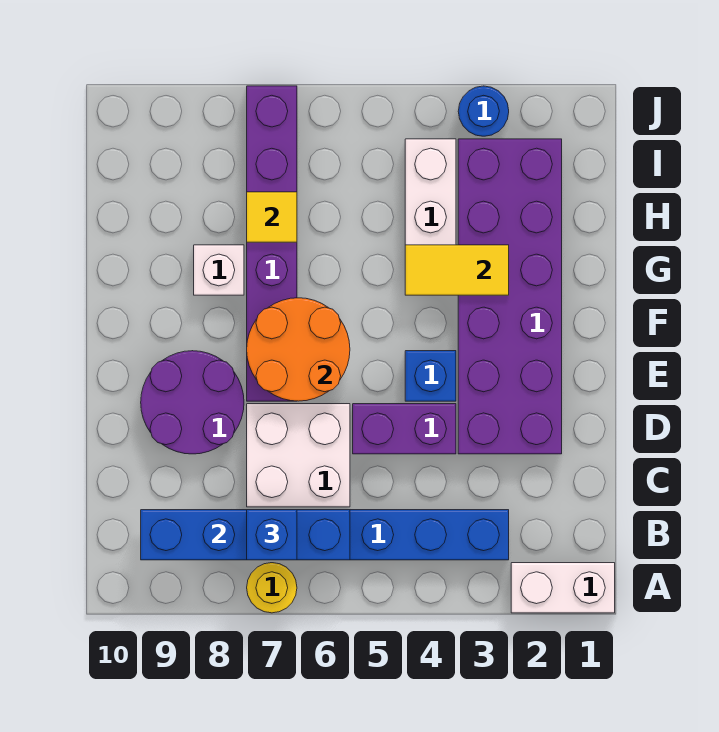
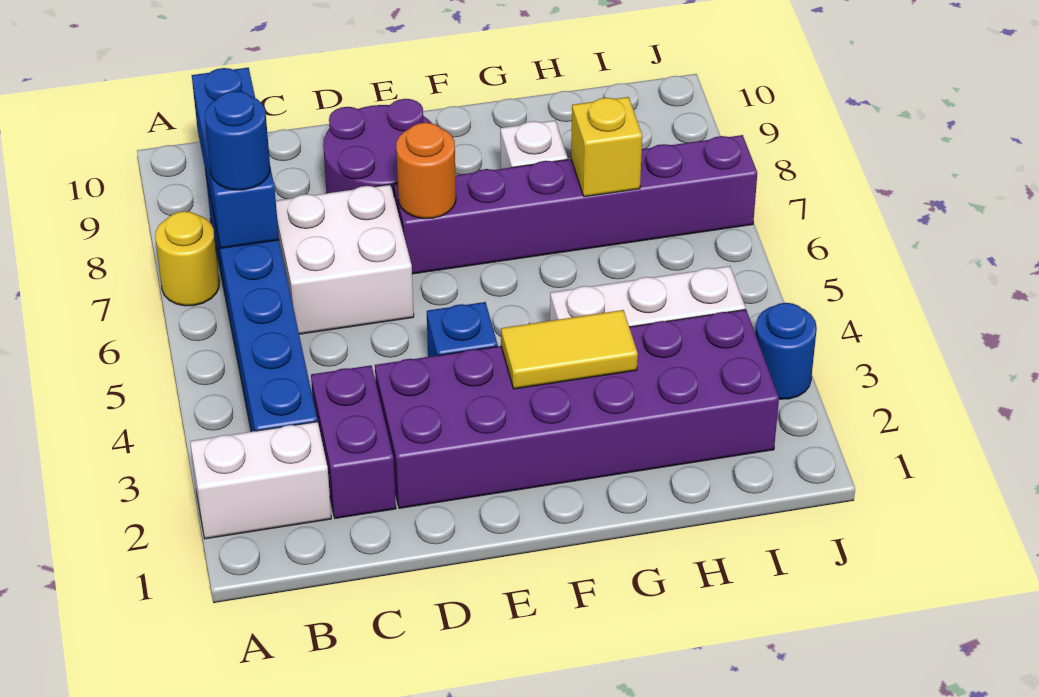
white brick A1:A2 level 1 -> white brick A2:B2 level 1
blue brick B6:B9 level 2 -> blue brick B7:B9 level 2
blue brick B7 level 3 -> blue round brick B7 level 3
purple brick D4:D5 level 1 -> purple brick C2:C3 level 1
orange round brick E6:F7 level 2 -> orange round brick E7 level 2
yellow tile G3:G4 level 2 -> yellow tile F3:G3 level 2
yellow tile H7 level 2 -> yellow brick H7 level 2

